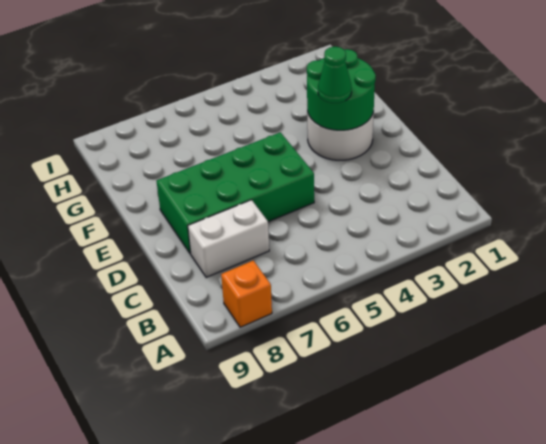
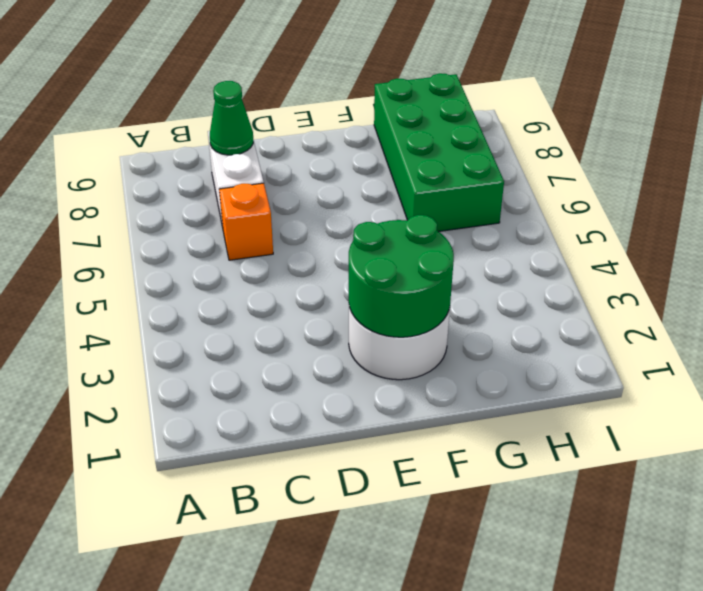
orange brick A8 level 1 -> orange brick C6 level 1
green brick D5:E8 level 1 -> green brick G6:H9 level 1
green cone E3 level 3 -> green cone C8 level 2

